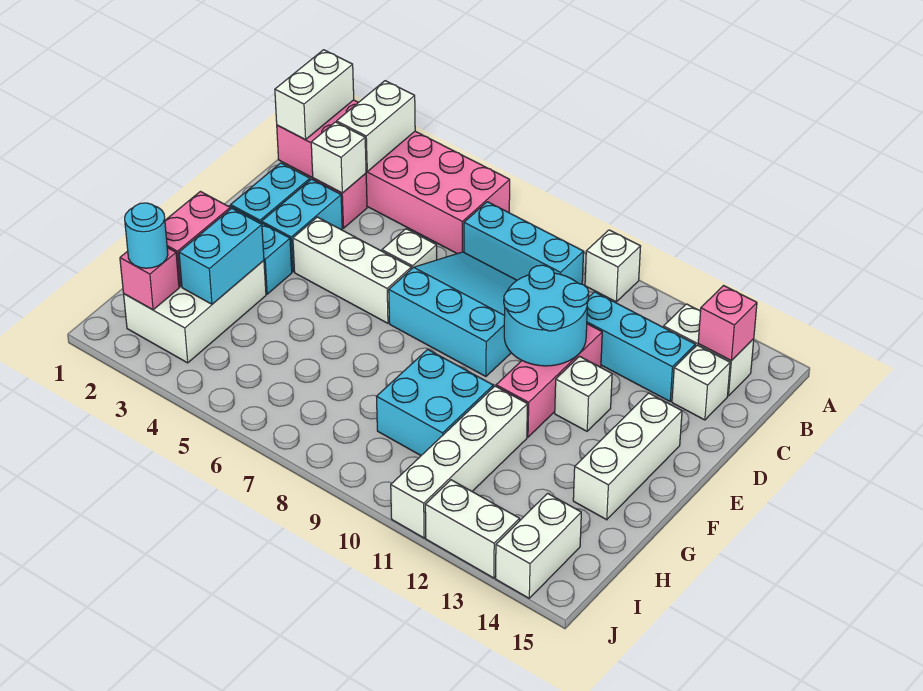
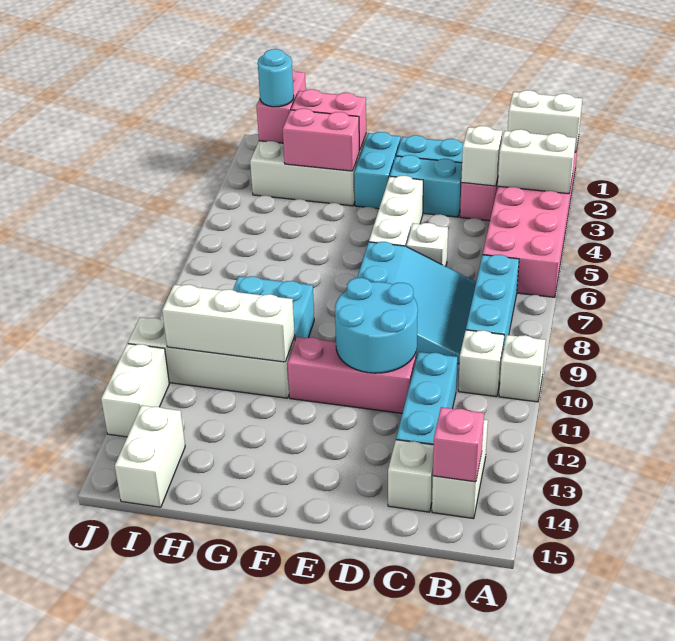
white brick E12 level 1 -> white brick B10 level 1
white brick E14:G14 level 1 -> white brick G11:I11 level 2
cyan brick G3:H3 level 2 -> pink brick G3:H3 level 2
pink brick I2 level 2 -> pink brick I1:I2 level 2
white brick I14:J14 level 1 -> white brick I14:I15 level 1

